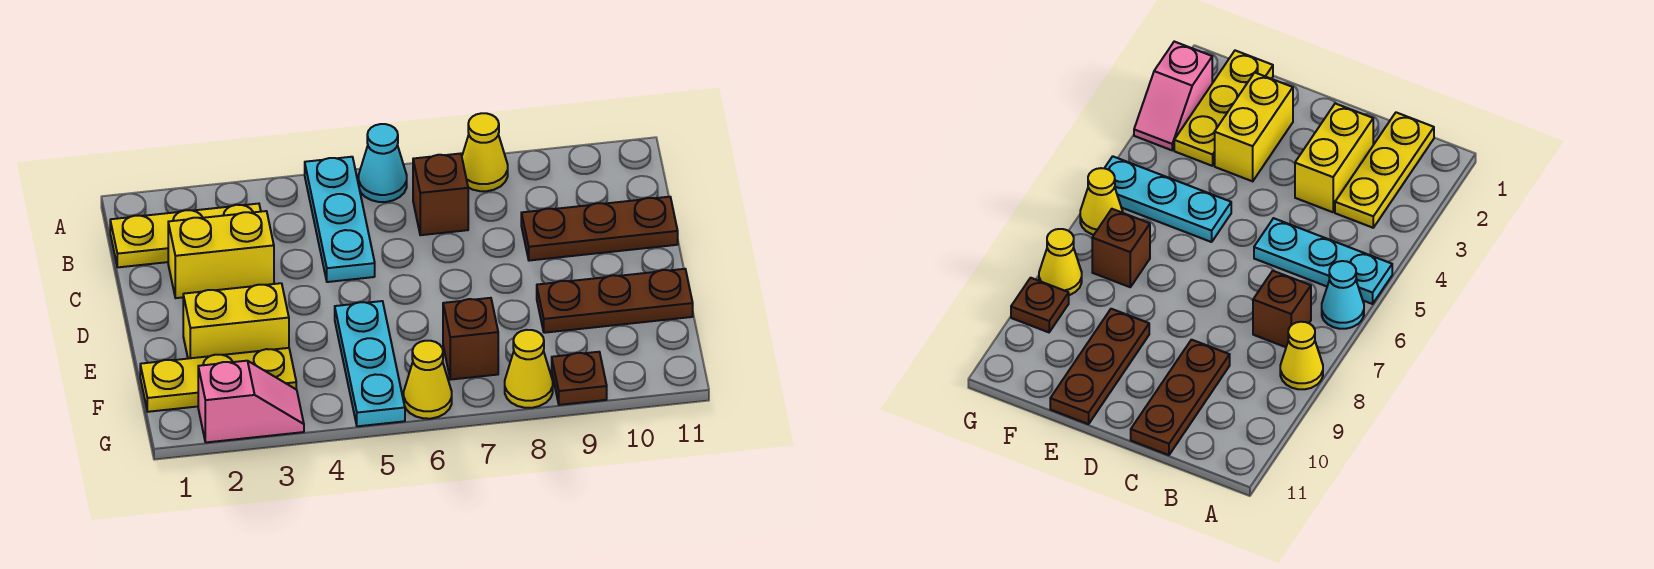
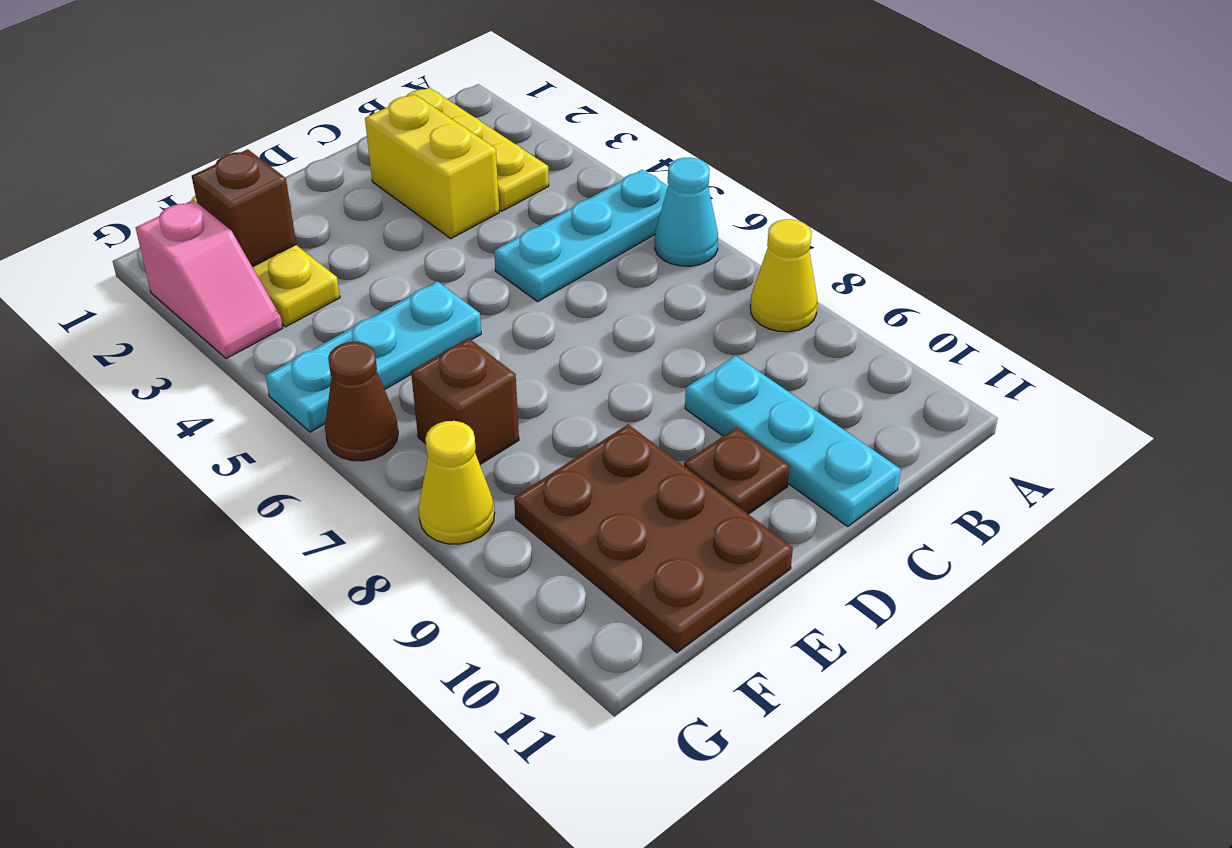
brown brick B7 level 1 -> brown brick F2 level 2
brown plate C9:C11 level 1 -> cyan plate C9:C11 level 1
yellow brick E2:E3 level 1 -> none
brown plate E9:E11 level 1 -> brown plate E9:F11 level 1
yellow cone G6 level 1 -> brown cone G6 level 1
brown plate G9 level 1 -> brown plate D10 level 1

